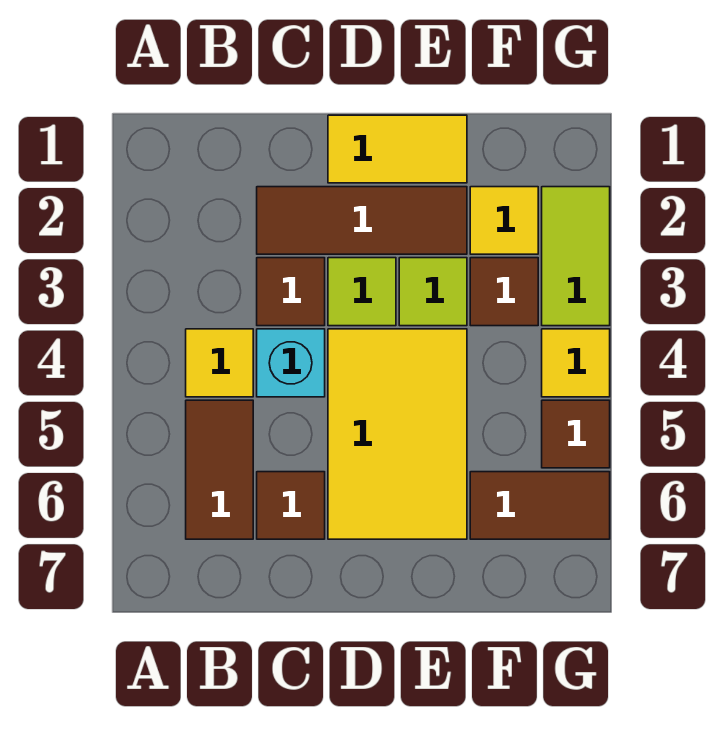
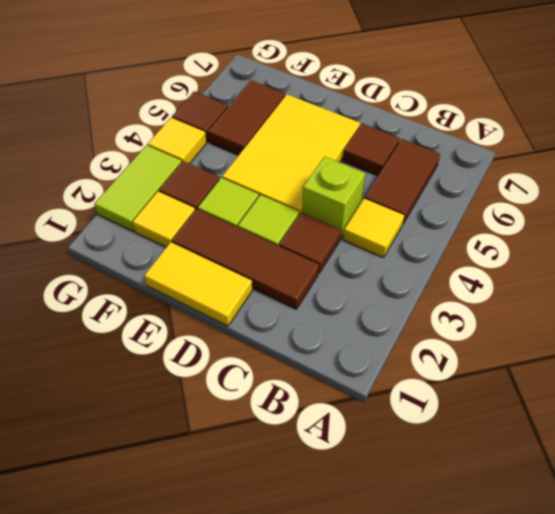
cyan brick C4 level 1 -> lime brick C4 level 1
brown tile F6:G6 level 1 -> brown tile F5:F6 level 1

